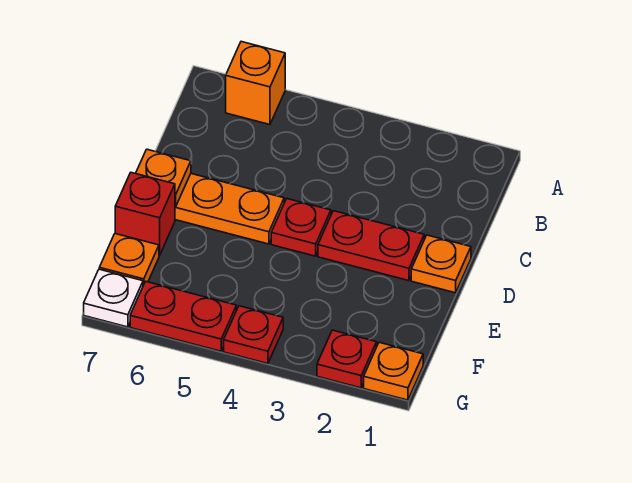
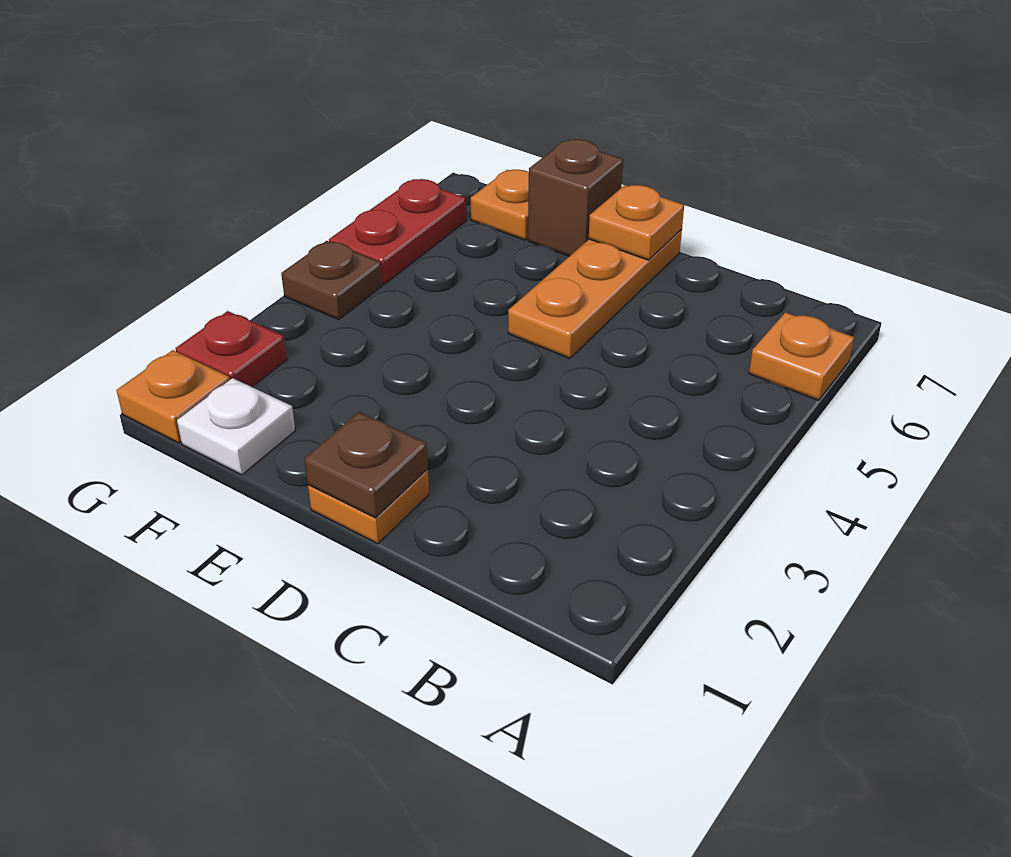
orange brick A6 level 1 -> orange plate A6 level 1
none -> brown plate D1 level 2
red plate D2:D3 level 1 -> none
red plate D4 level 1 -> none
red brick E7 level 1 -> brown brick E7 level 1
red plate G4 level 1 -> brown plate G4 level 1
white plate G7 level 1 -> white plate F1 level 1

